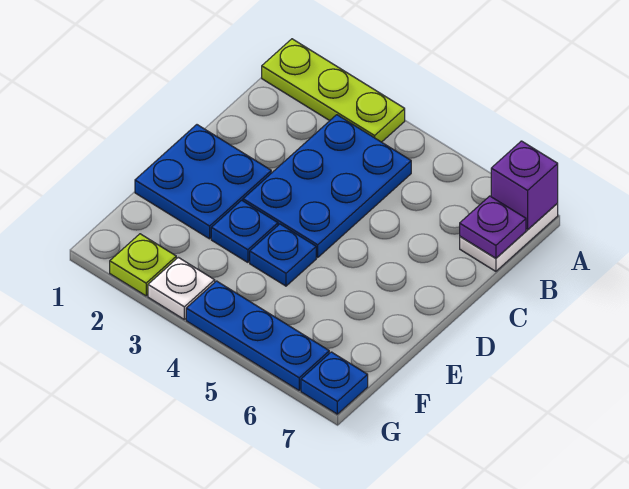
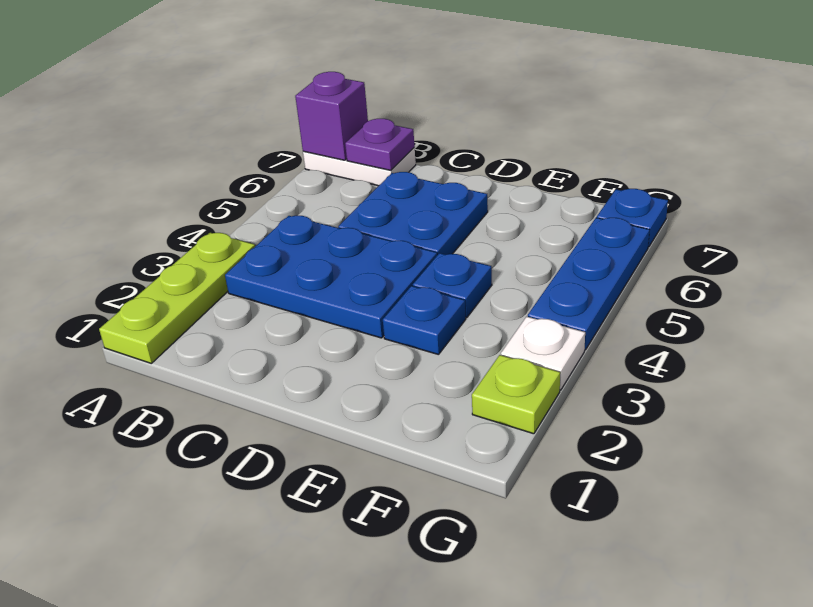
blue plate D1:E2 level 1 -> blue plate C5:D6 level 1

